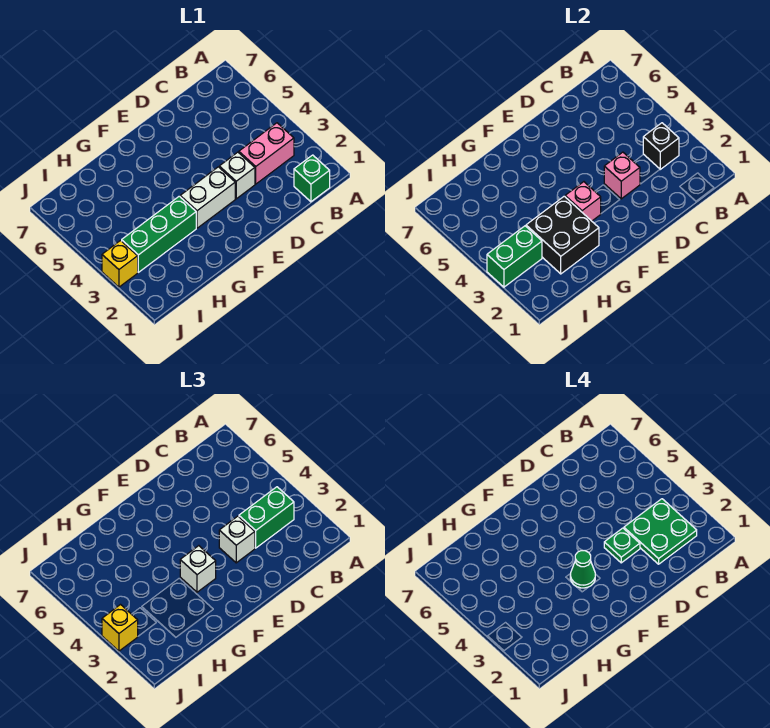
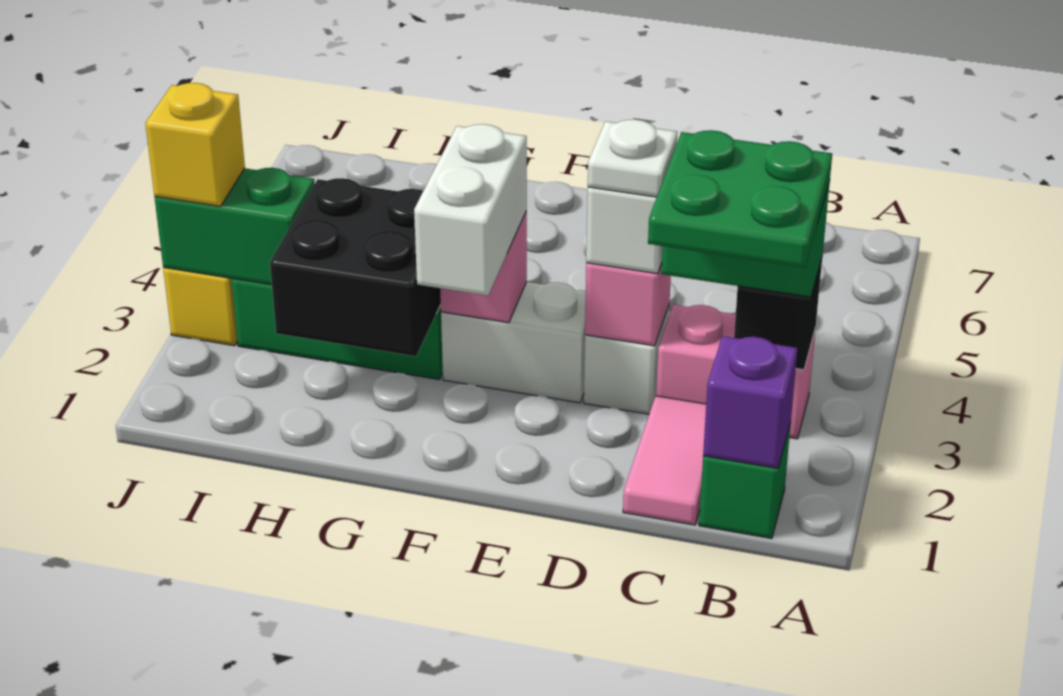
none -> purple brick B1 level 2
none -> pink tile C1:C2 level 1
green plate D3 level 4 -> white plate D3 level 4
white brick F3 level 3 -> white brick F2:F3 level 3
green cone F3 level 4 -> none

